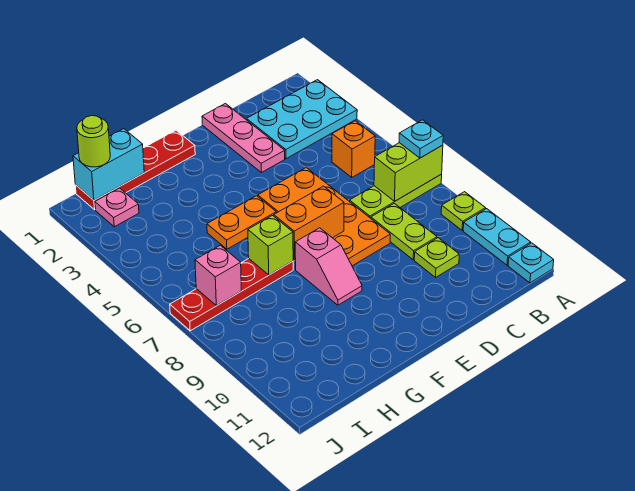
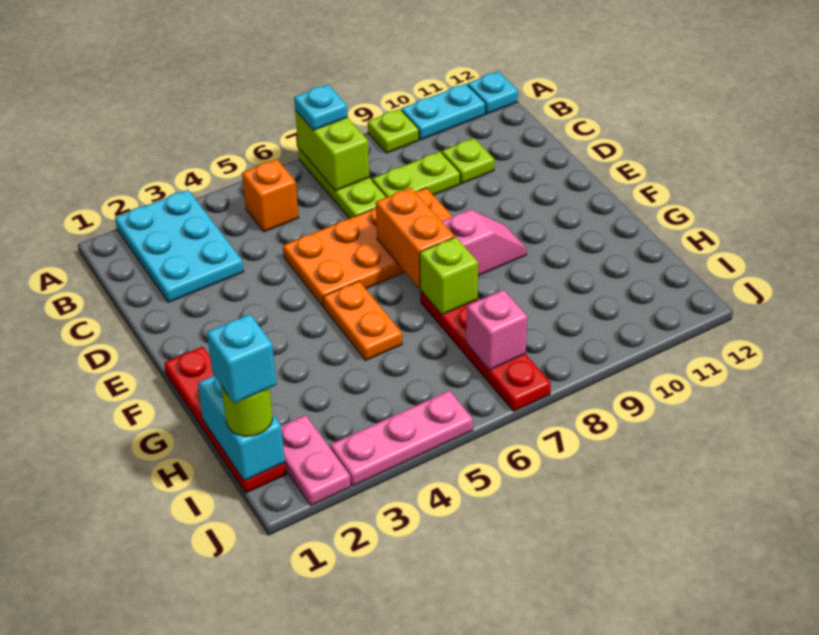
pink plate D1:D3 level 1 -> pink plate J3:J5 level 1
none -> cyan brick I1 level 4
pink plate I2 level 1 -> pink plate I2:J2 level 1

